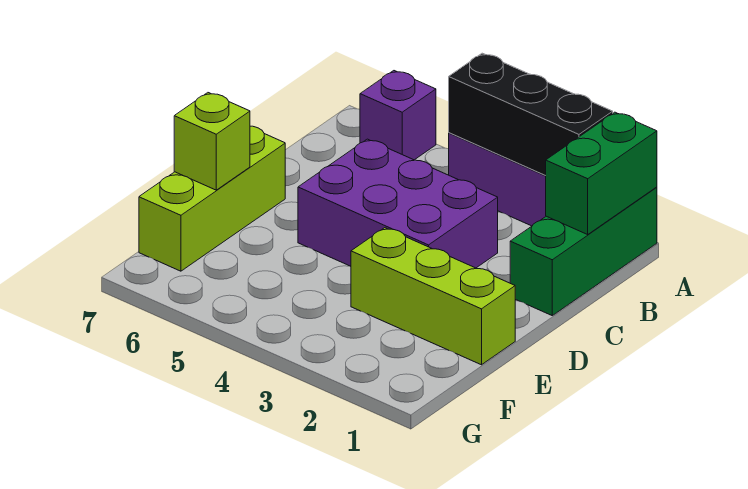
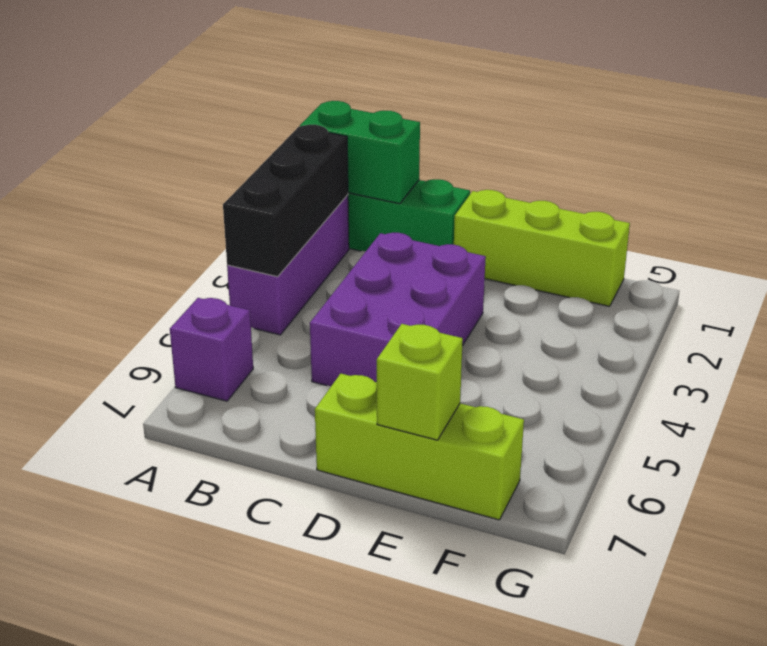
lime brick E1:E3 level 1 -> lime brick D1:F1 level 1

